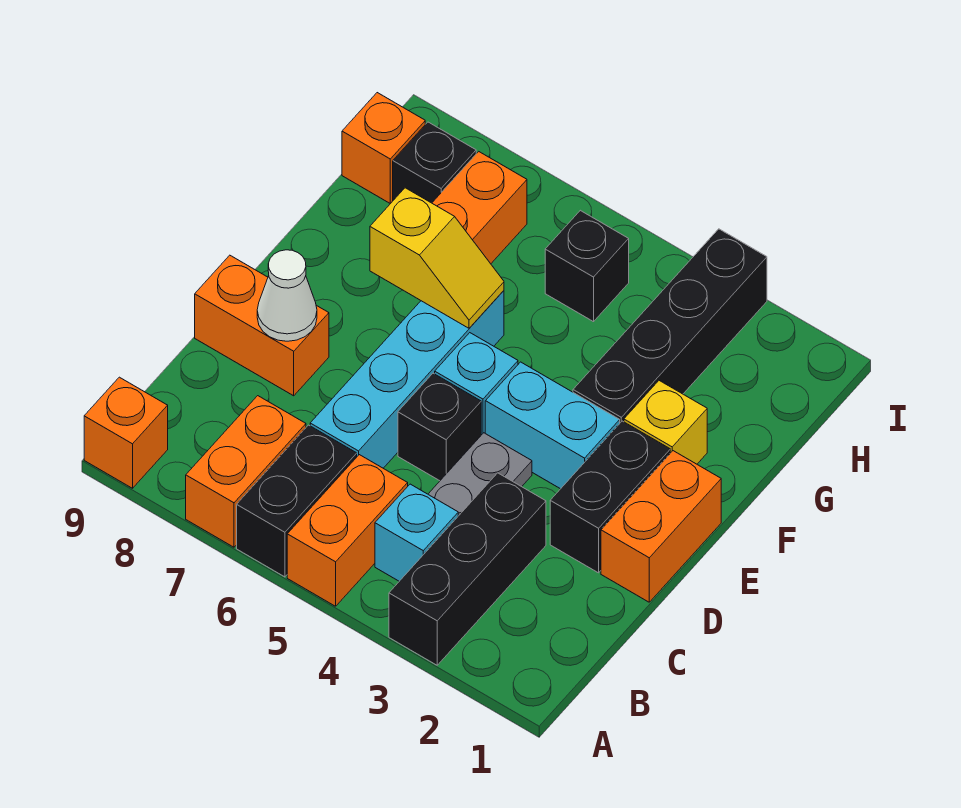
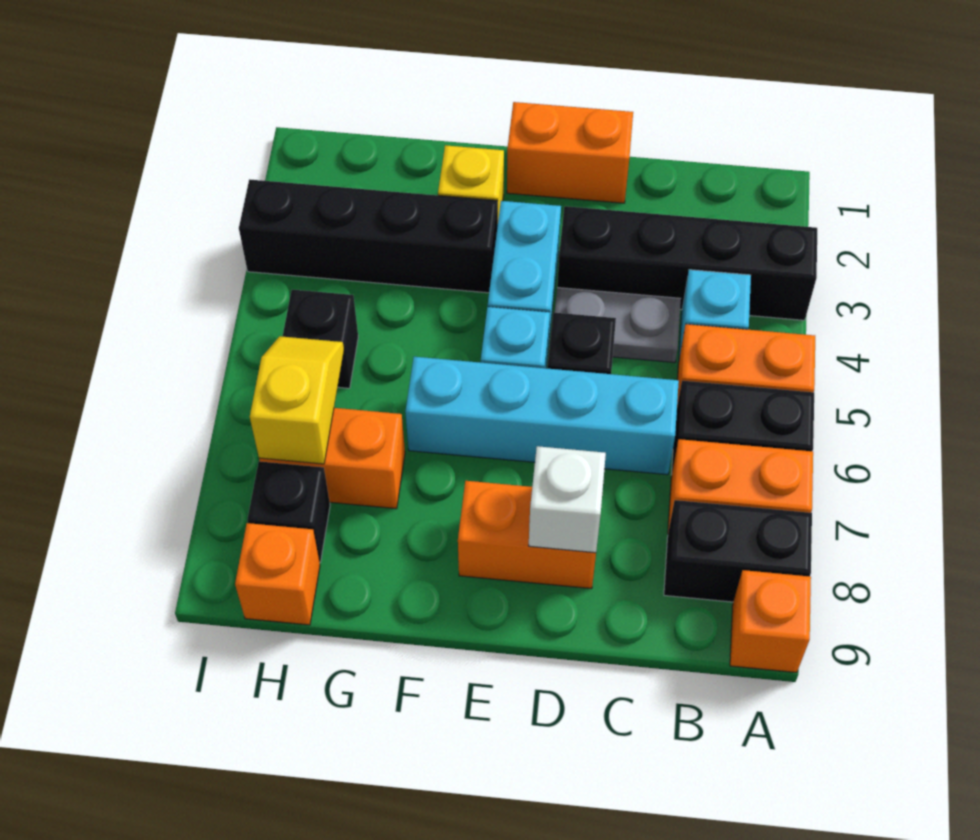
black brick A3:C3 level 1 -> black brick A3:D3 level 1
black brick D2:E2 level 1 -> black brick A8:B8 level 1
orange brick D8:D9 level 1 -> orange brick D8:E8 level 1
white cone D8 level 2 -> white brick D8 level 2
yellow slope F6:F7 level 2 top 7 -> yellow slope H6:H7 level 2 top 7

